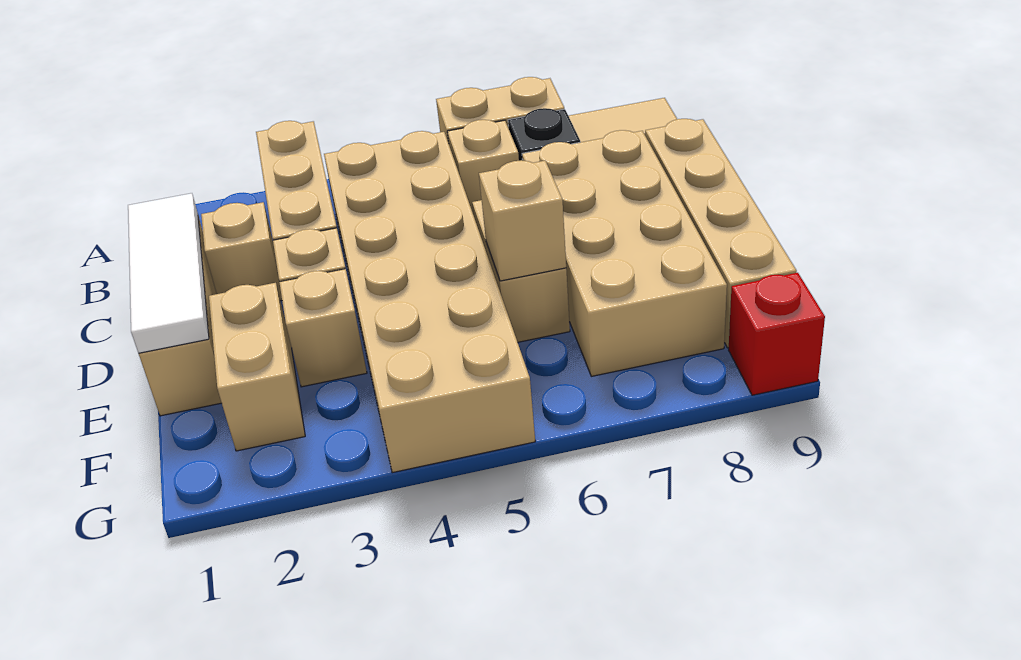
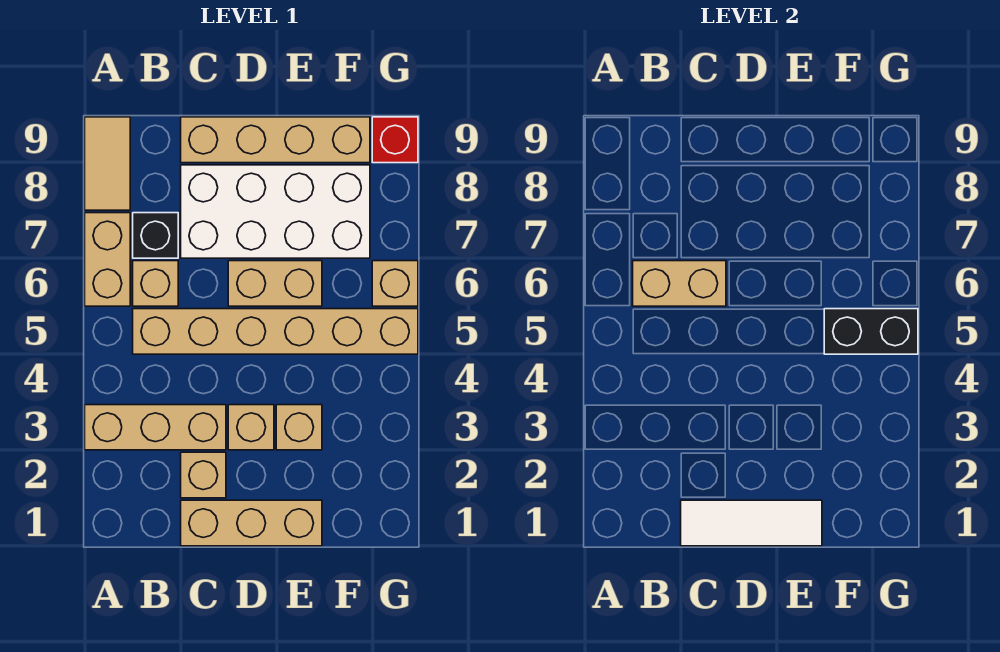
tan brick B4:G5 level 1 -> tan brick B5:G5 level 1
tan brick C7:F8 level 1 -> white brick C7:F8 level 1
tan brick E2:F2 level 1 -> tan brick B6:C6 level 2
tan brick E6 level 2 -> tan brick G6 level 1
none -> black brick F5:G5 level 2

